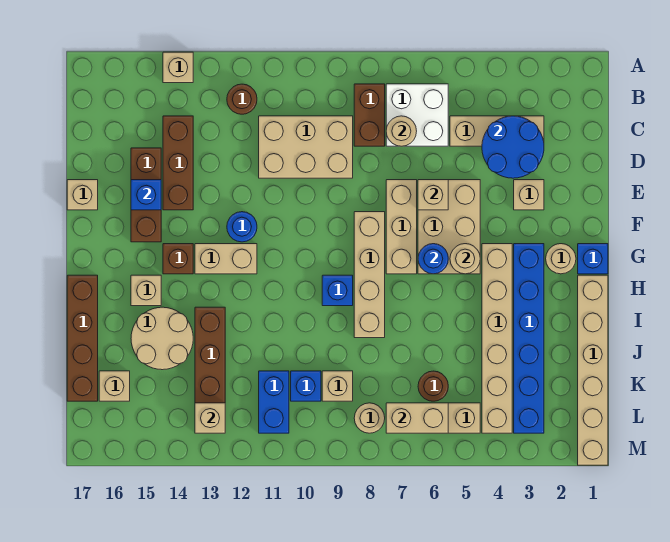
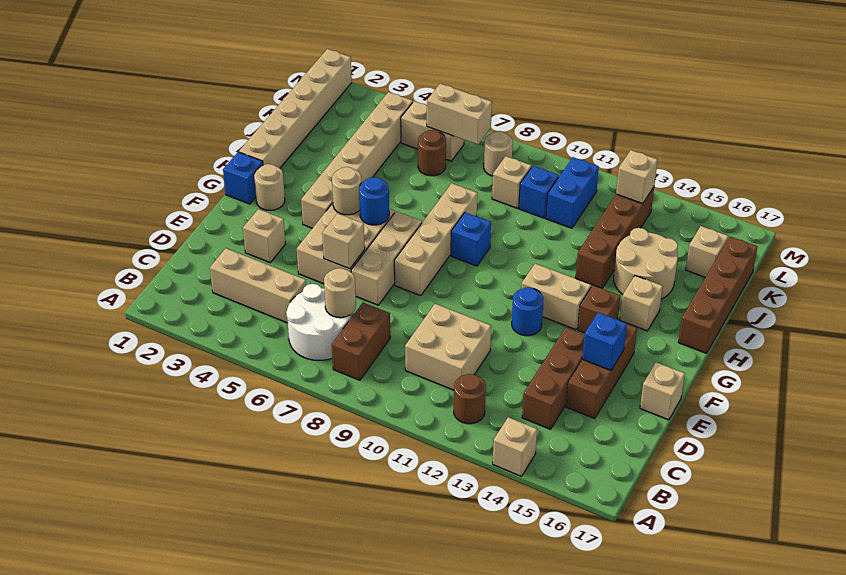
white brick B6:C7 level 1 -> white round brick B6:C7 level 1
blue round brick C3:D4 level 2 -> none
tan brick C9:D11 level 1 -> tan brick C10:D11 level 1
blue brick G3:L3 level 1 -> none

